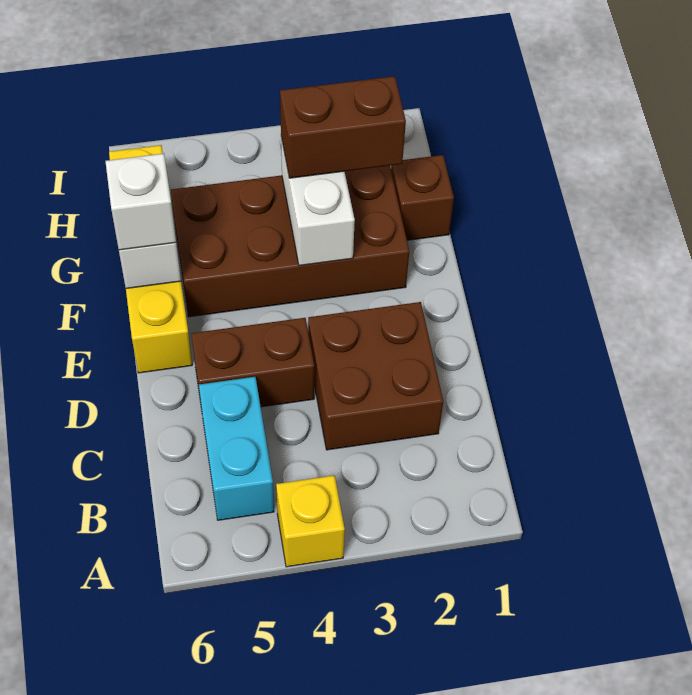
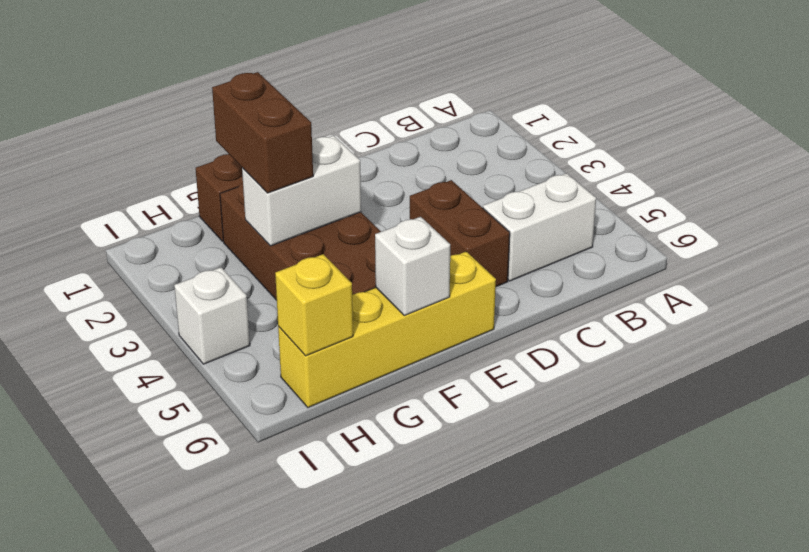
yellow brick A4 level 1 -> yellow brick H6 level 2
cyan brick B5:C5 level 1 -> white brick B5:C5 level 1
brown brick C2:D3 level 1 -> none
white brick F6 level 3 -> white brick I4 level 1

